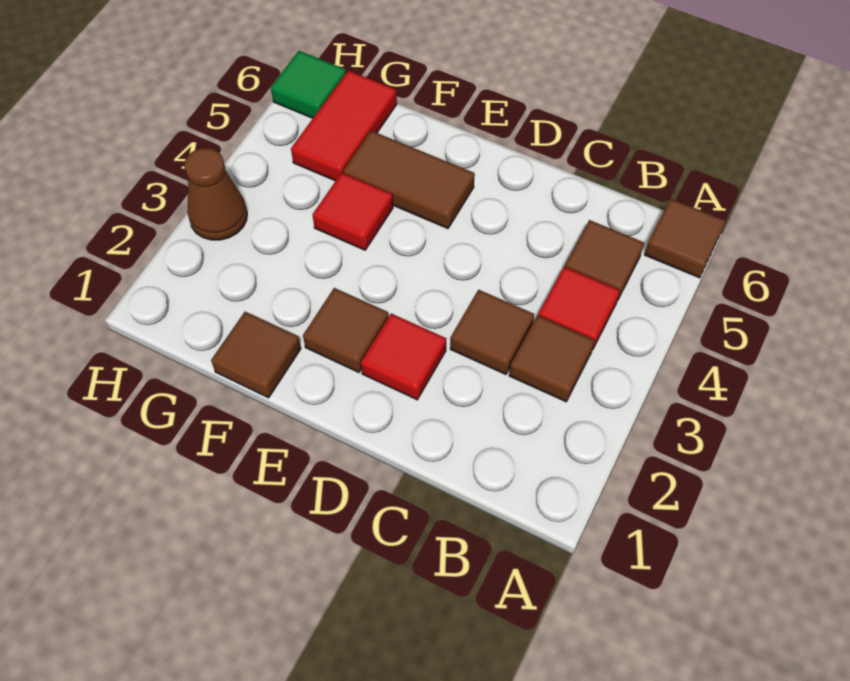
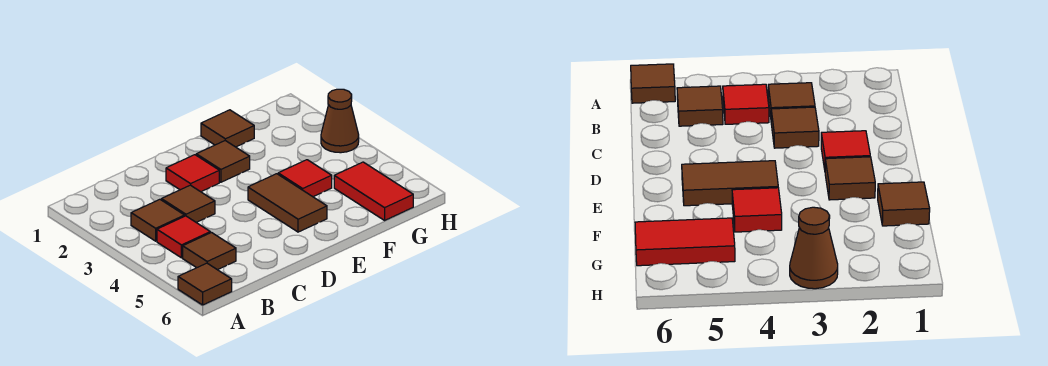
brown tile E5:F5 level 1 -> brown tile E4:E5 level 1
green tile H6 level 1 -> none

